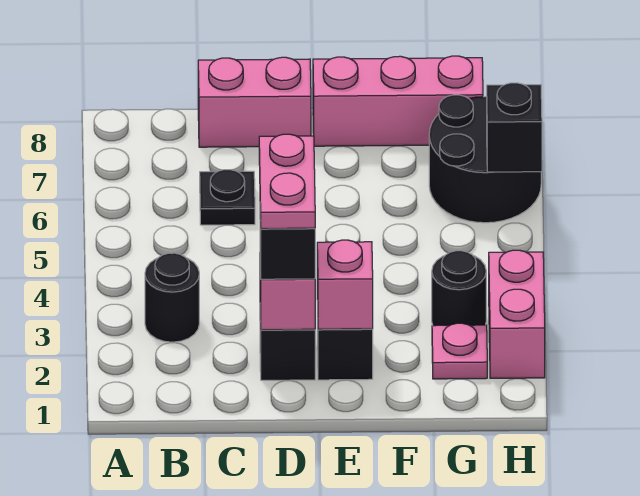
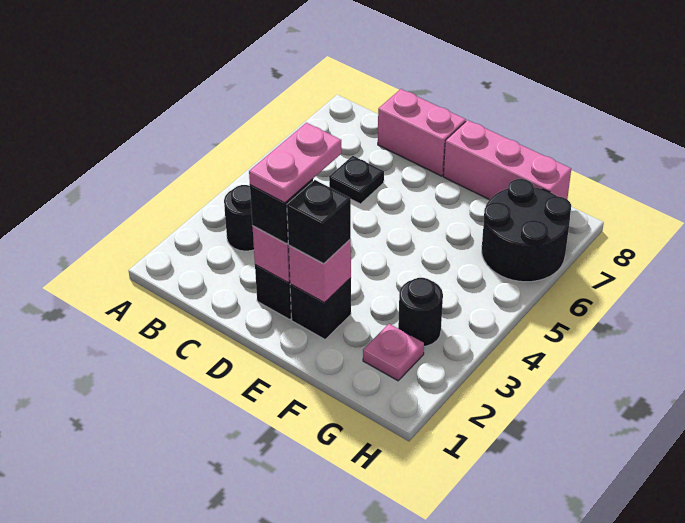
pink brick H2:H3 level 1 -> none
black brick H6 level 2 -> black brick E2 level 3

